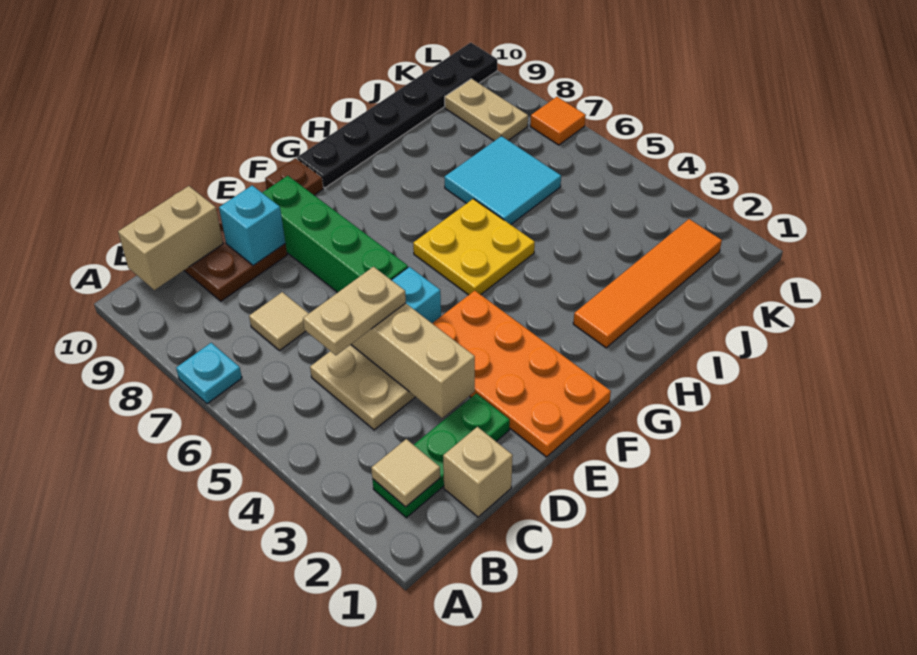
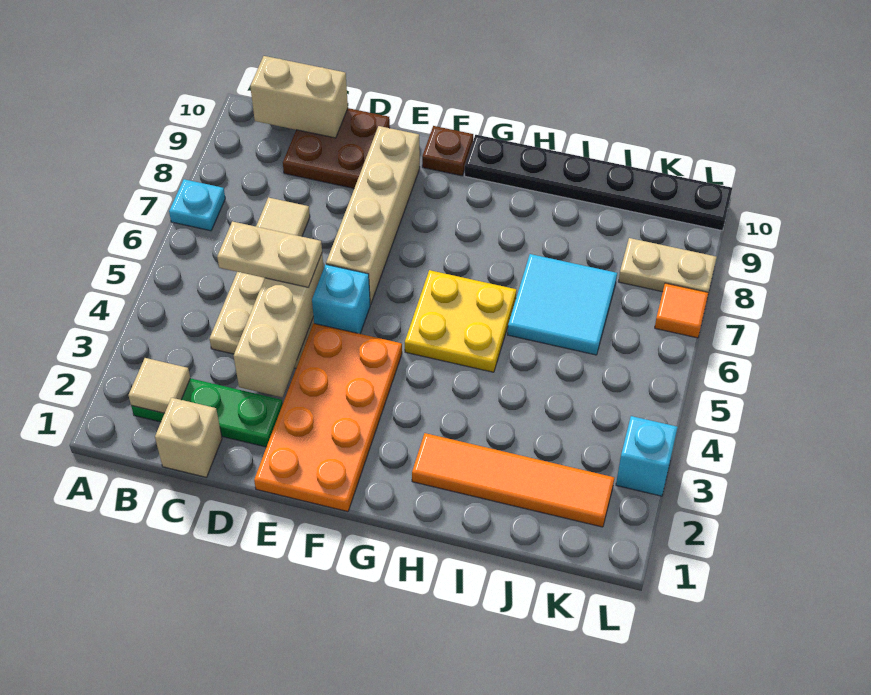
cyan brick D9 level 2 -> cyan brick L3 level 1
green brick E6:E9 level 1 -> tan brick E6:E9 level 1
tan plate K8:K9 level 1 -> tan plate K8:L8 level 1

